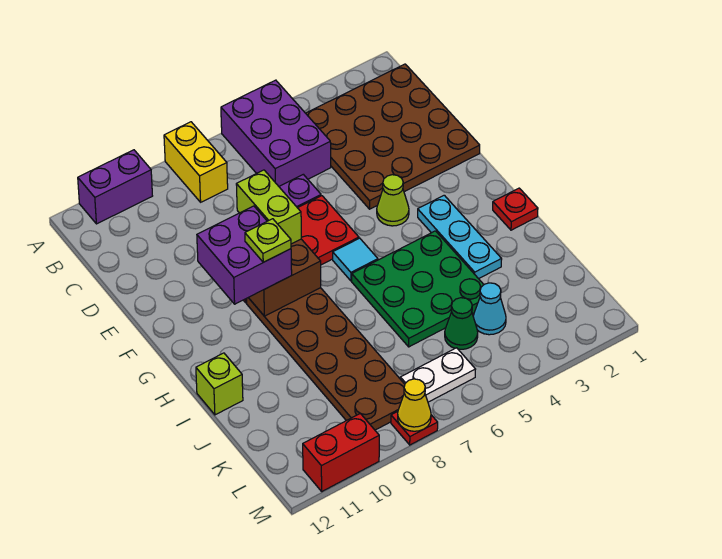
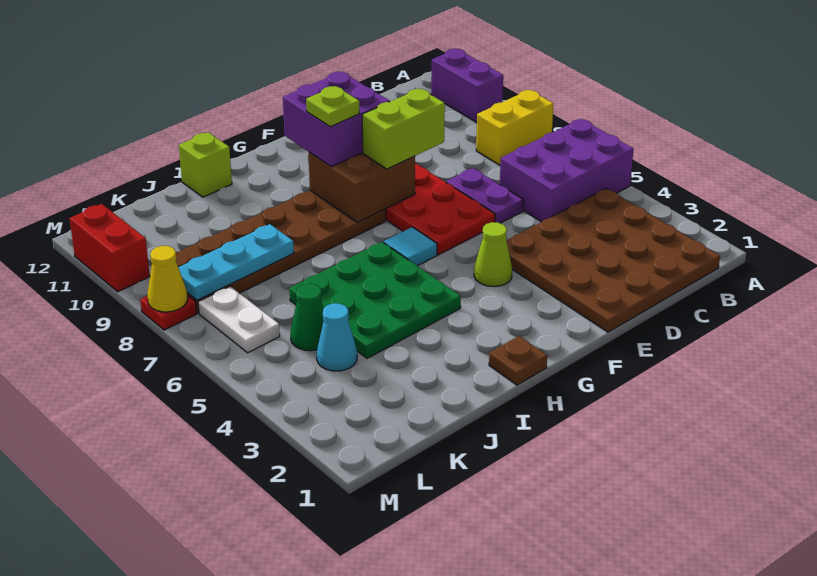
cyan plate G3:I3 level 1 -> cyan plate J8:L8 level 2
red plate H1 level 1 -> brown plate H1 level 1

